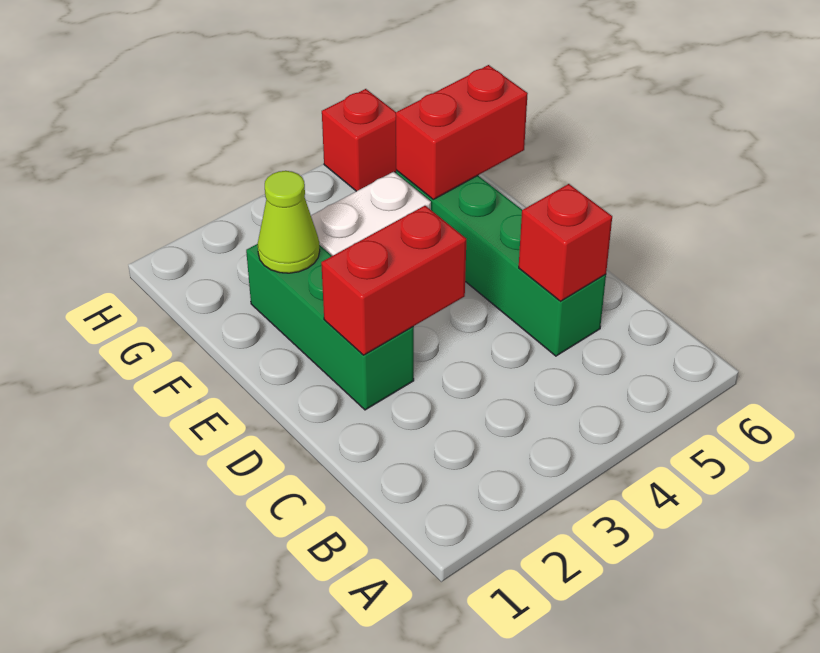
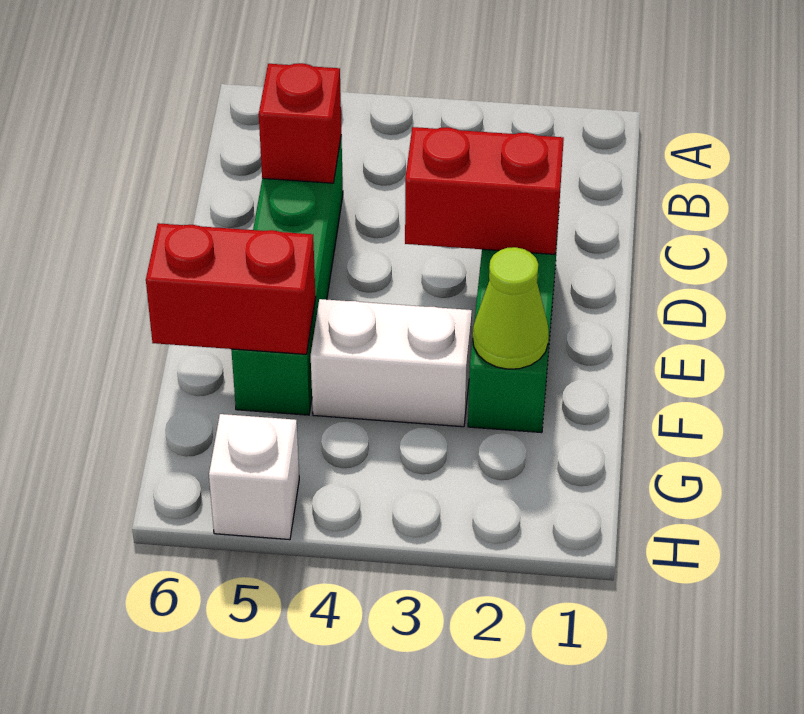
red brick H5 level 1 -> white brick H5 level 1

